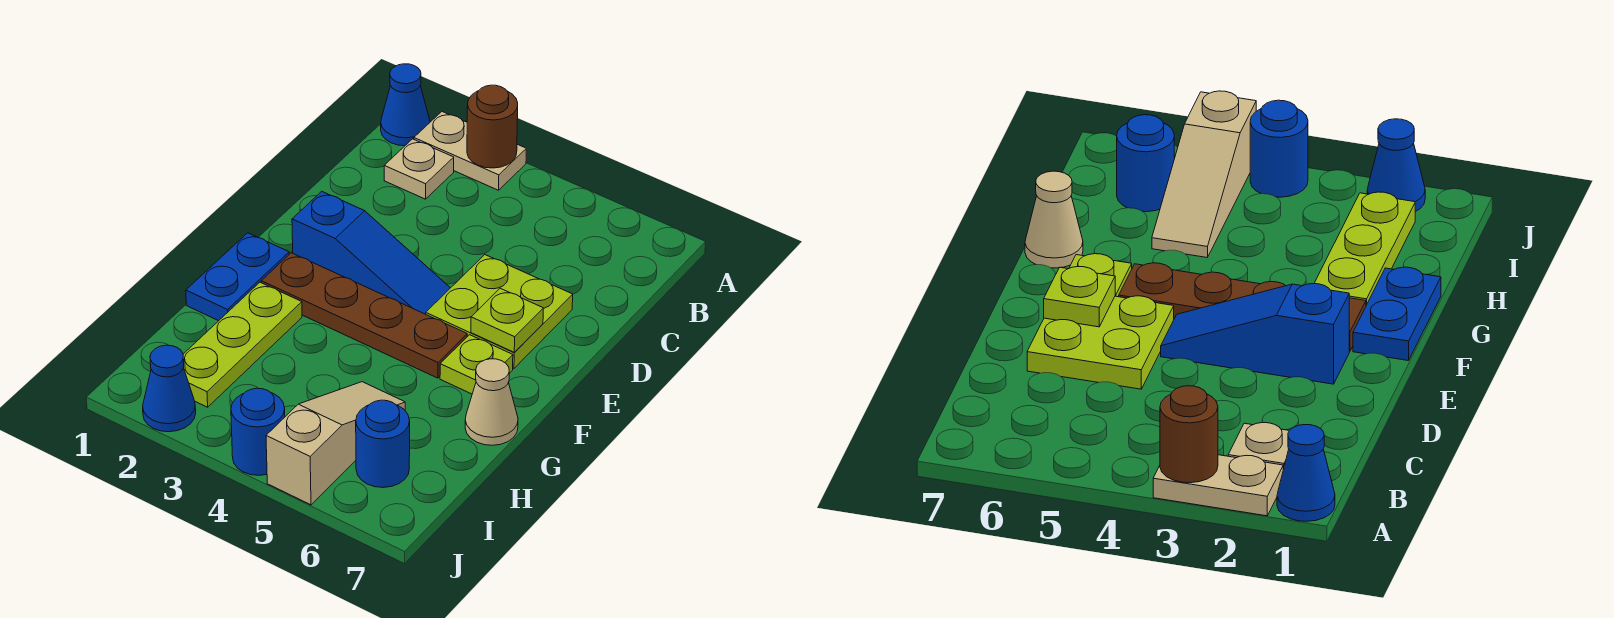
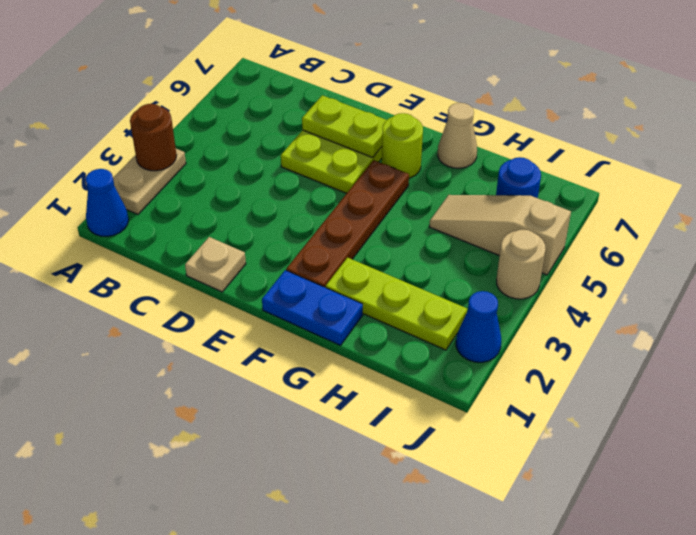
tan plate B2 level 1 -> tan plate D1 level 1
blue slope E2:E4 level 1 top 2 -> none
lime plate E6 level 2 -> lime plate D6:E6 level 2
lime plate F6 level 1 -> lime round brick F6 level 1
blue round brick J4 level 1 -> tan round brick J4 level 1

